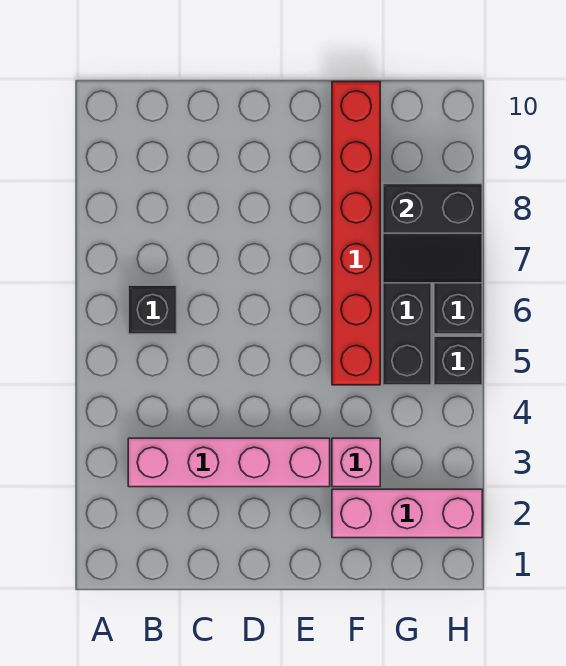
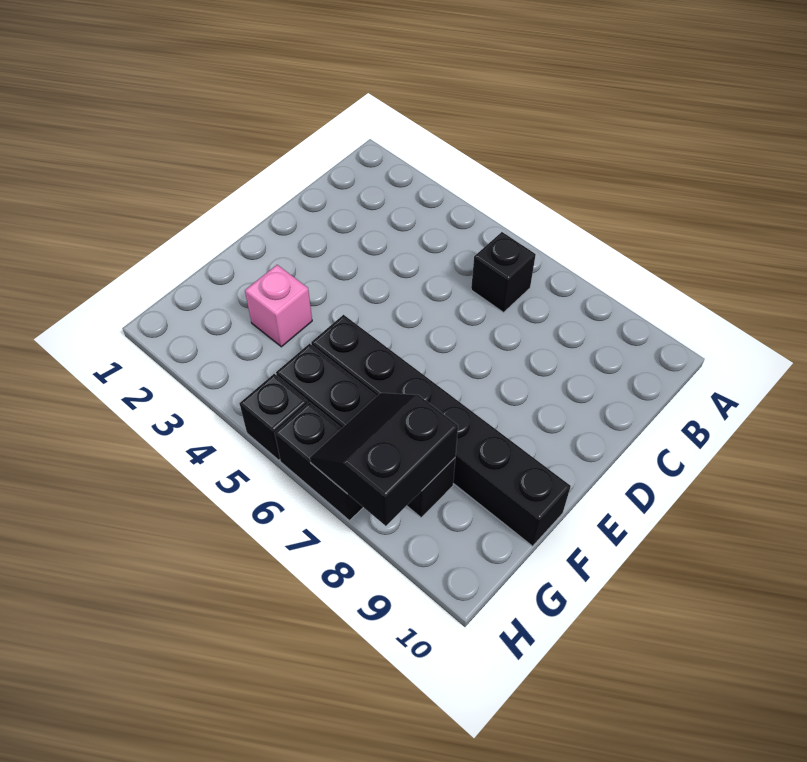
pink brick B3:E3 level 1 -> none
pink brick F2:H2 level 1 -> none
red brick F5:F10 level 1 -> black brick F5:F10 level 1

